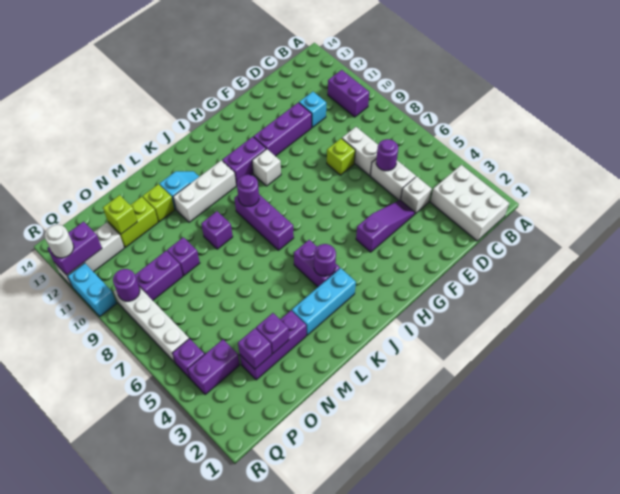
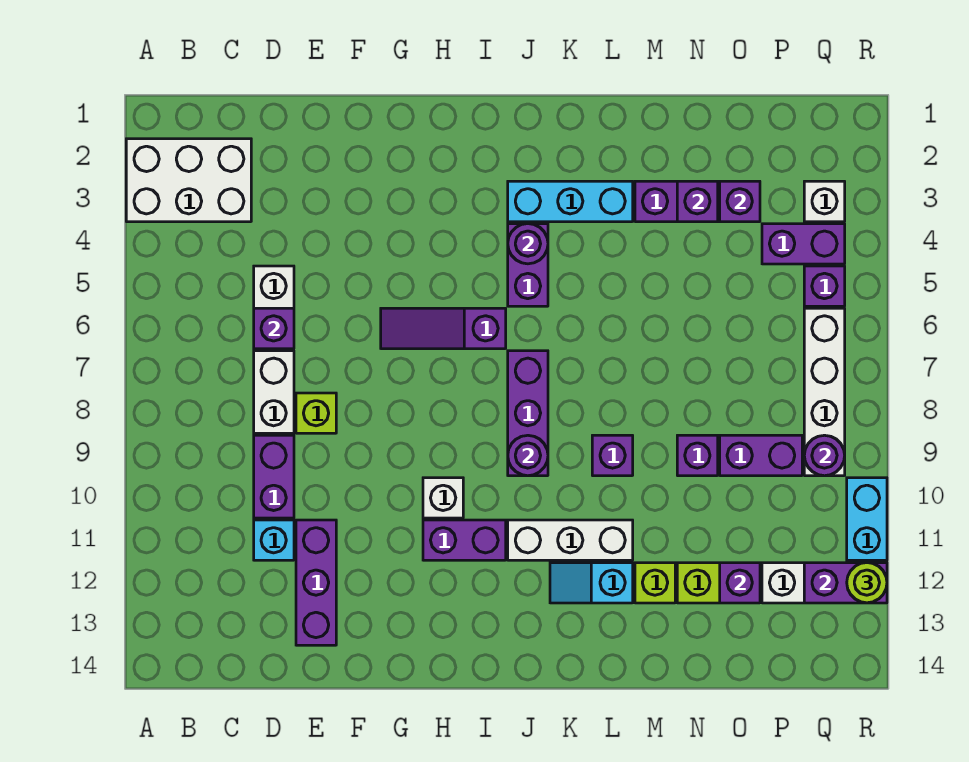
white brick B1:C3 level 1 -> white brick A2:C3 level 1
purple brick B10:B11 level 1 -> purple brick D9:D10 level 1
white brick D4 level 1 -> white brick Q3 level 1
purple round brick D6 level 2 -> purple brick D6 level 2
purple slope E4:G4 level 1 top G -> purple slope G6:I6 level 1 top I
purple brick E11:G11 level 1 -> purple brick E11:E13 level 1
lime brick O12 level 2 -> purple brick O12 level 2
white round brick R12 level 3 -> lime round brick R12 level 3

